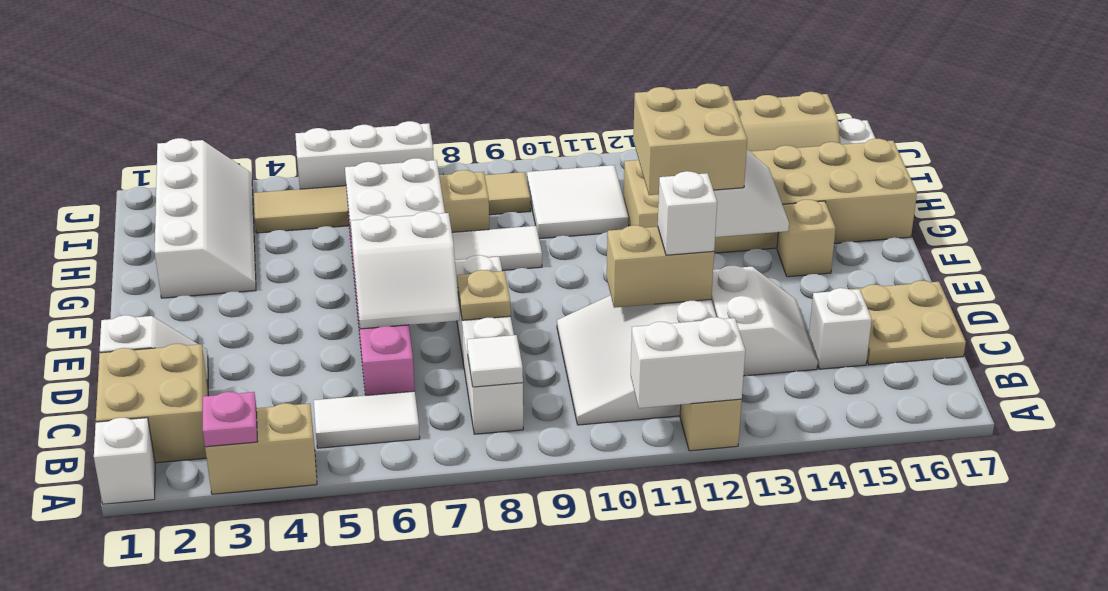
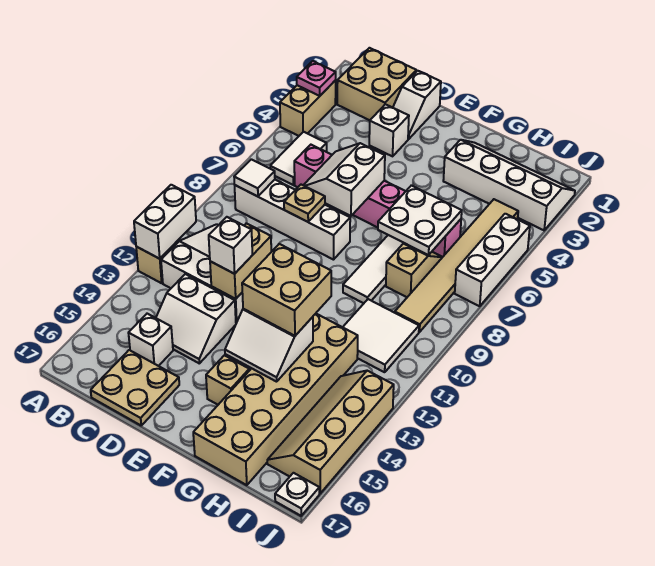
white brick A1 level 1 -> white brick D3 level 1
white slope G2:J3 level 1 top 2 -> white slope G2:J3 level 1 top 3

